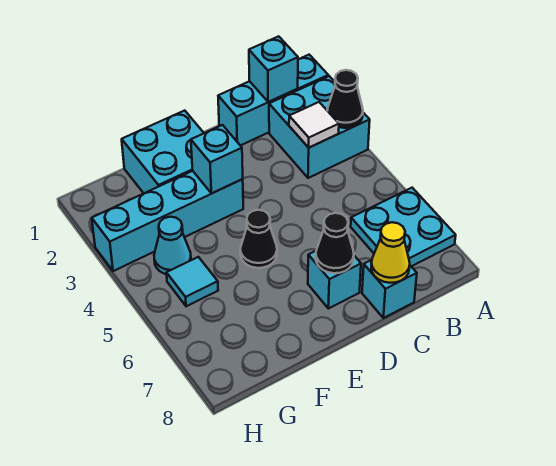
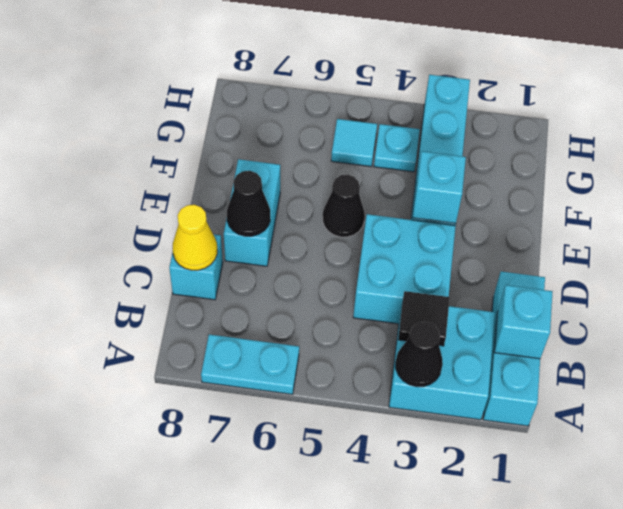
cyan plate A6:B7 level 1 -> cyan plate A6:A7 level 1
white tile B3 level 2 -> black tile B3 level 2
cyan brick D7 level 1 -> cyan brick D7:E7 level 1
cyan brick E1:F2 level 1 -> cyan brick C3:D4 level 1
cyan cone G4 level 1 -> cyan plate G4 level 1

